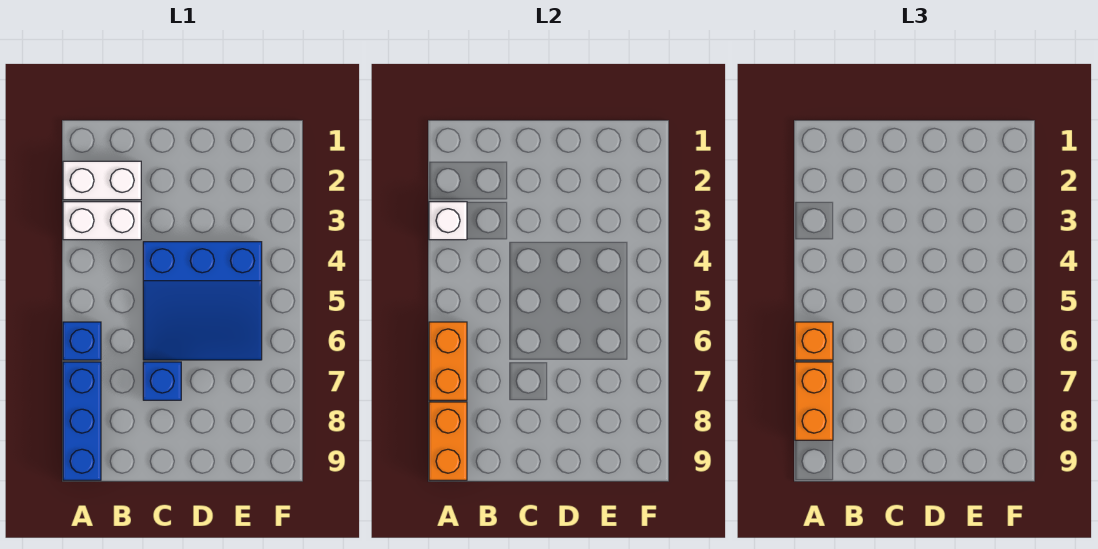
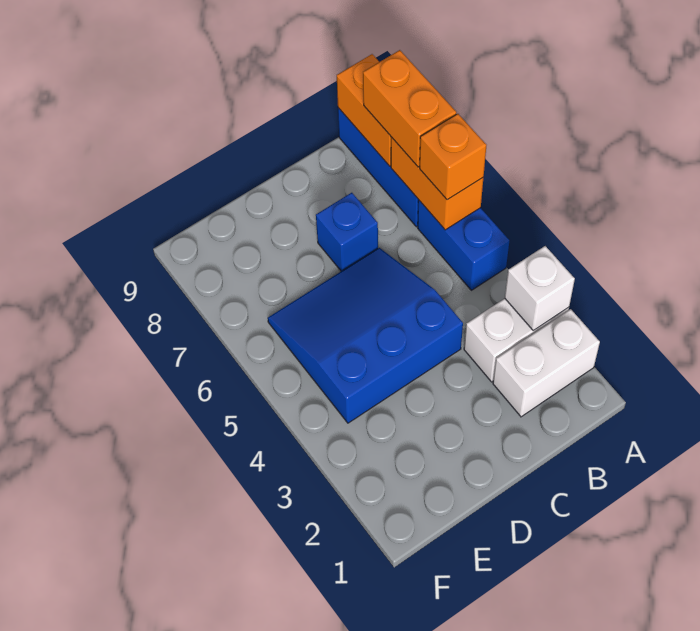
blue brick A6 level 1 -> blue brick A5:A6 level 1

